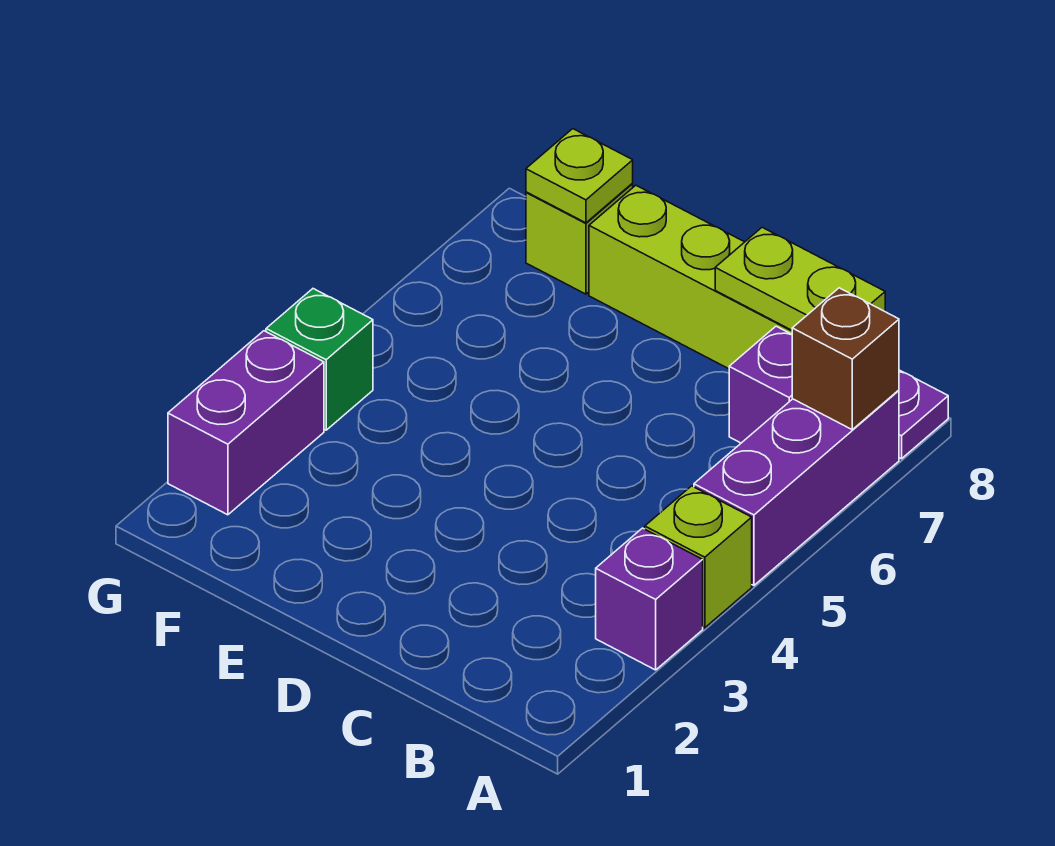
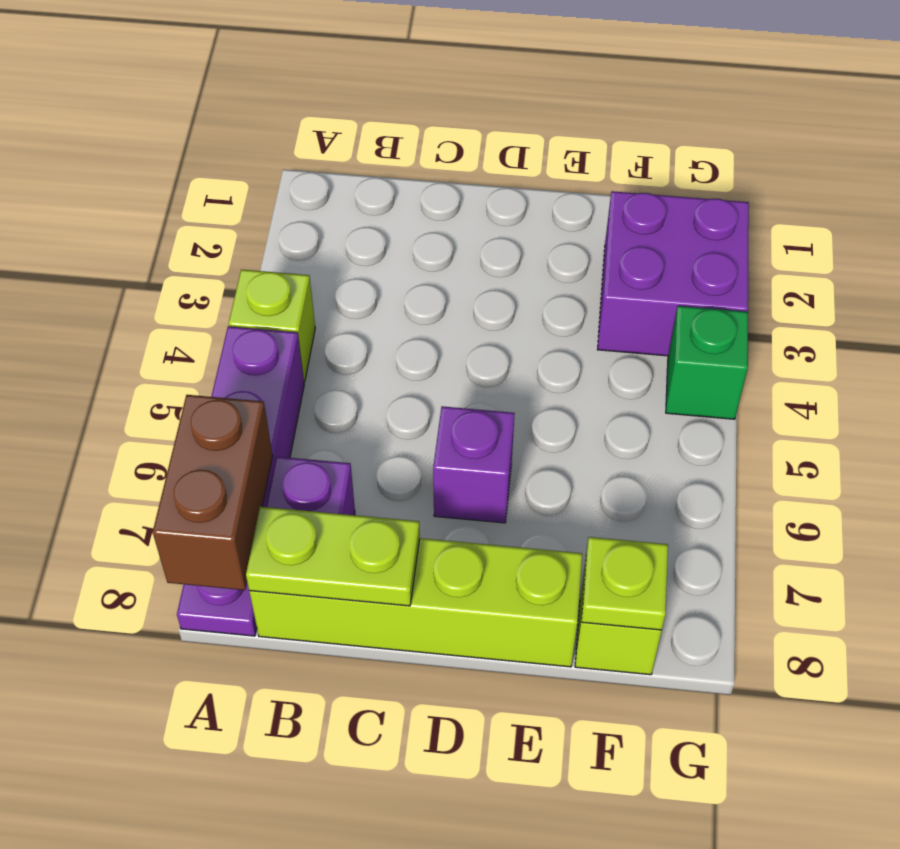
purple brick A3 level 1 -> purple brick D6 level 1
brown brick A7 level 2 -> brown brick A7:A8 level 2
purple brick G2:G3 level 1 -> purple brick F2:G3 level 1

